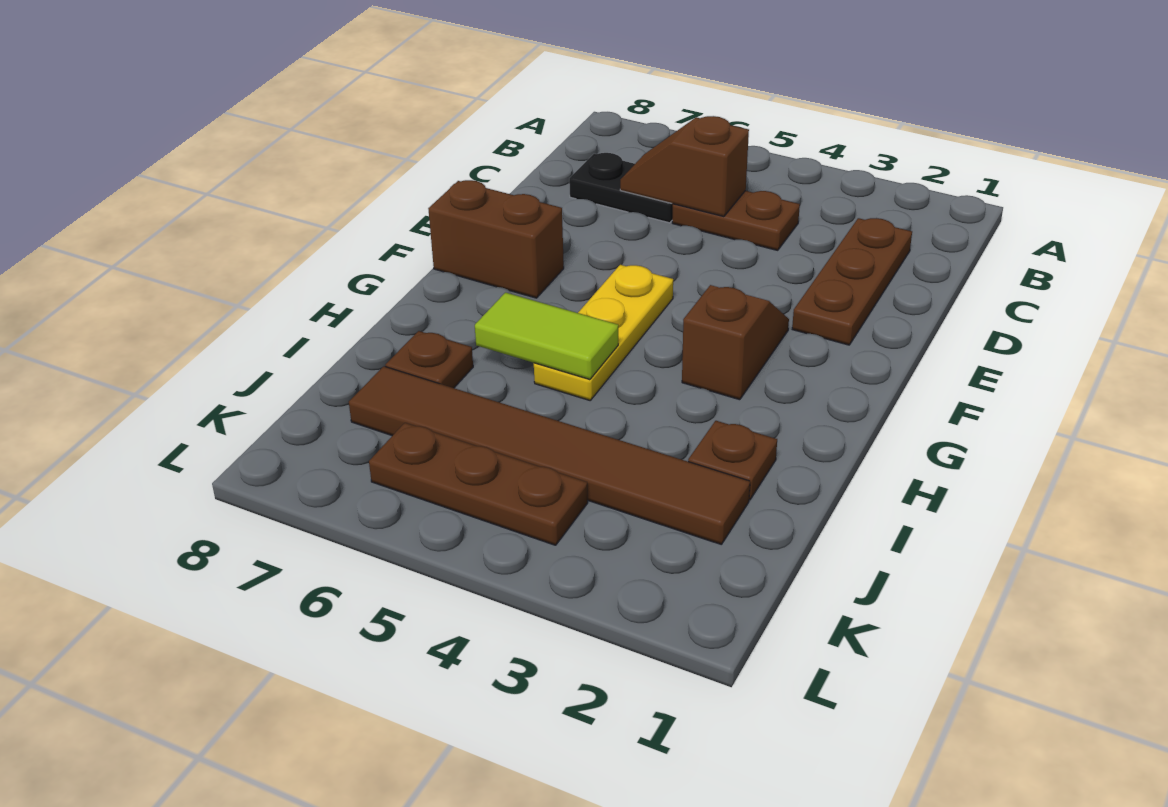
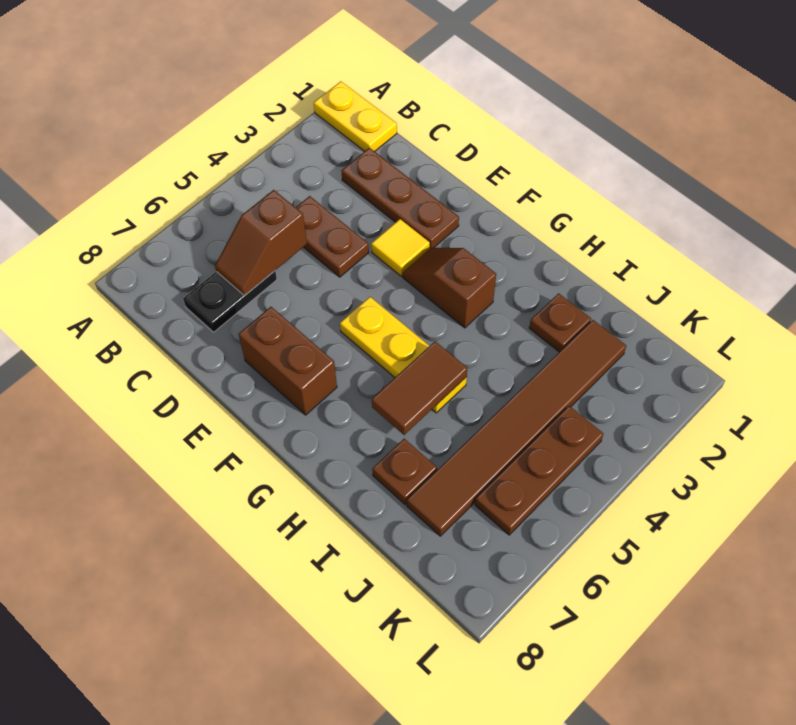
none -> yellow plate A1:B1 level 1
brown plate C4:C5 level 1 -> brown plate C4:D4 level 1
none -> yellow tile E3 level 1
brown brick F7:F8 level 1 -> brown brick E7:F7 level 1
lime tile H5:H6 level 2 -> brown tile H5:H6 level 2

